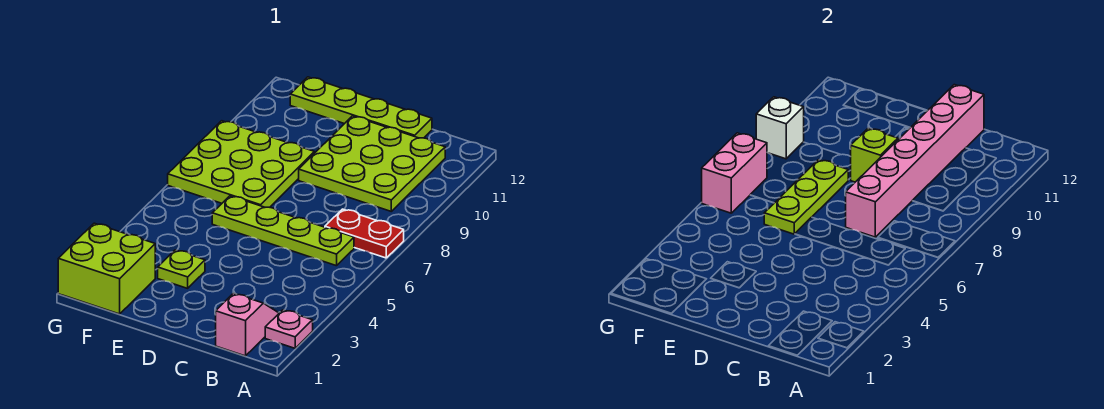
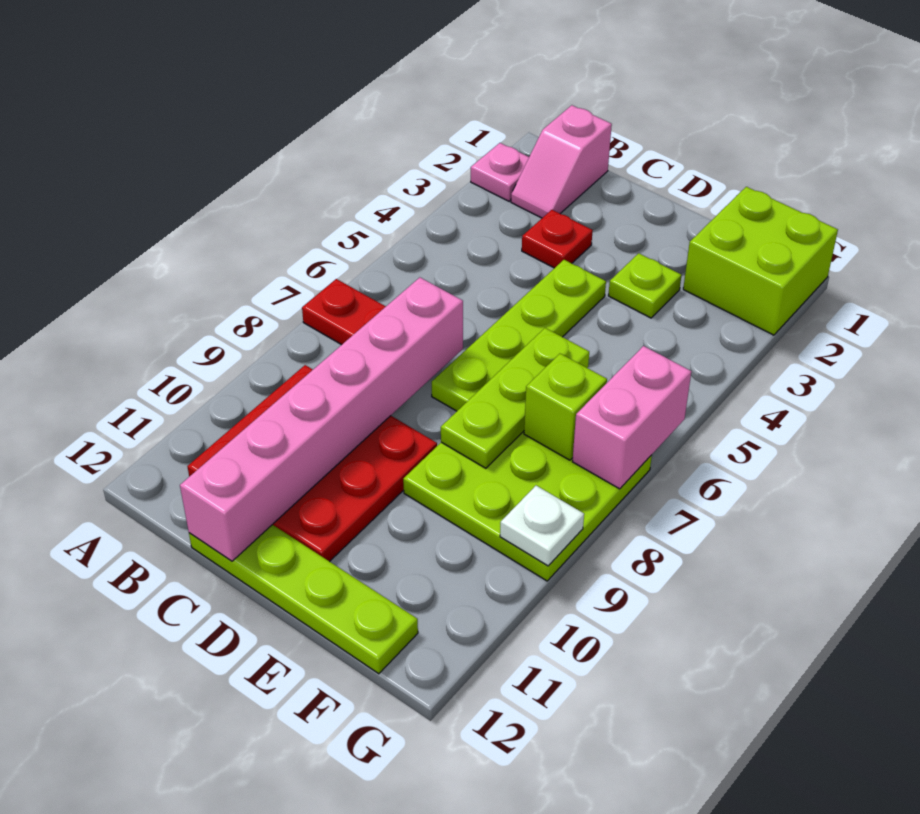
lime plate B6:E6 level 1 -> lime plate D4:D7 level 1
lime plate B9:D11 level 1 -> red plate B9:D11 level 1
none -> red plate C3 level 1
lime brick D9 level 2 -> lime brick F7 level 2
white brick G9 level 2 -> white plate G9 level 2

